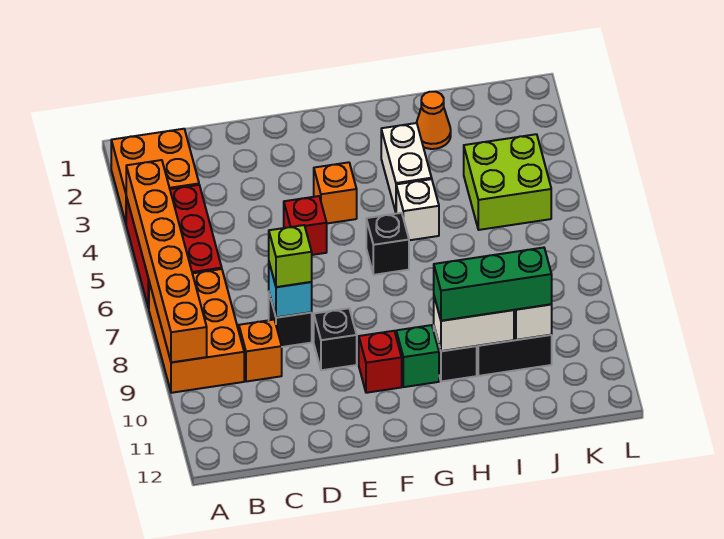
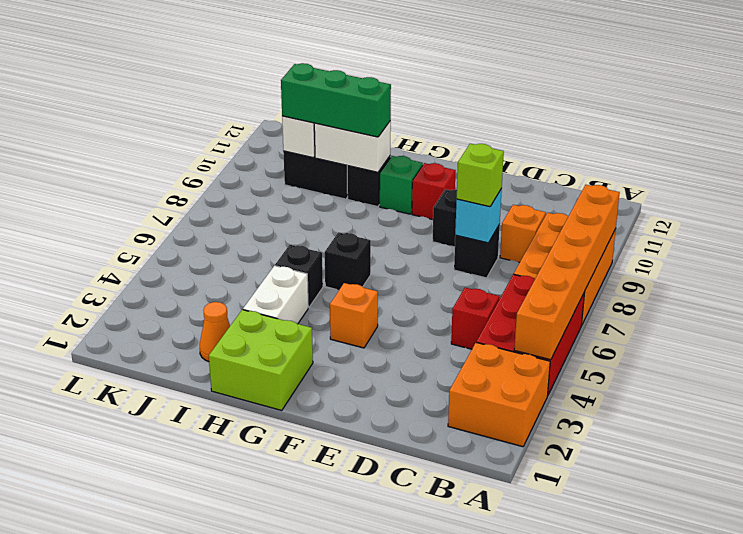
red brick E5 level 1 -> red brick C5 level 1
white brick H5 level 1 -> black brick H5 level 1
lime brick J4:K5 level 1 -> lime brick G1:H2 level 1

